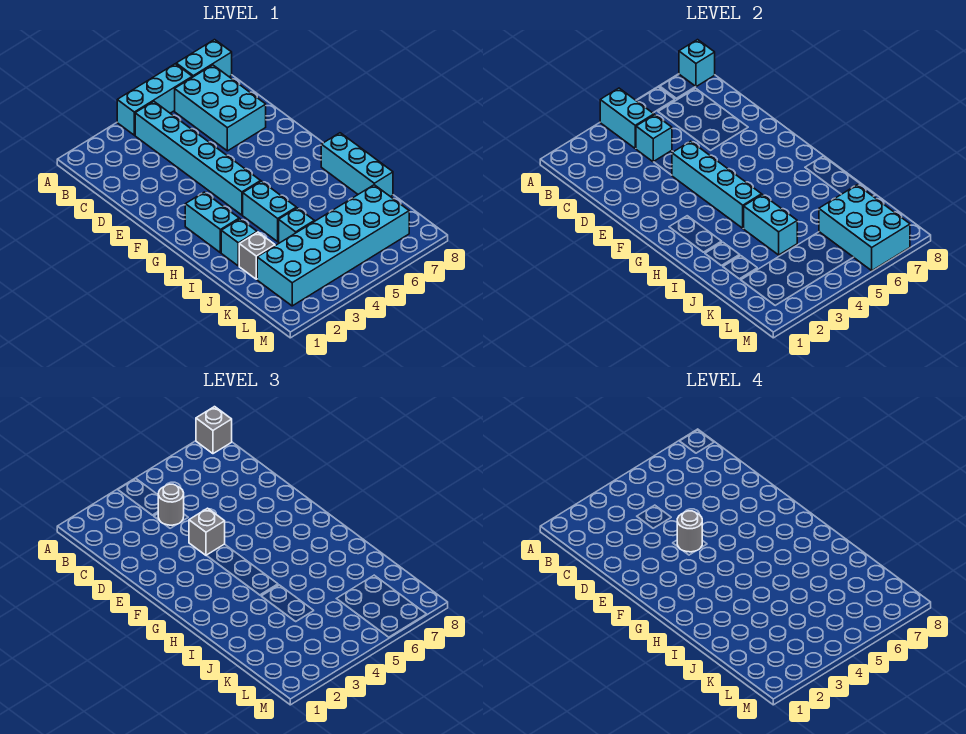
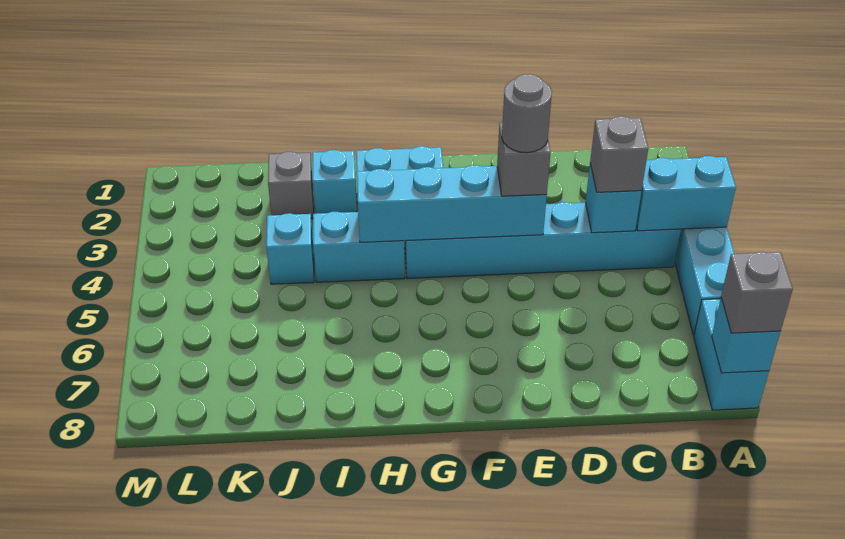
cyan brick B6:D7 level 1 -> none
grey round brick C4 level 3 -> grey brick C4 level 3
cyan brick H8:J8 level 1 -> none
cyan brick I4:J4 level 2 -> none
cyan brick K2:L7 level 1 -> none
cyan brick K6:M7 level 2 -> none

